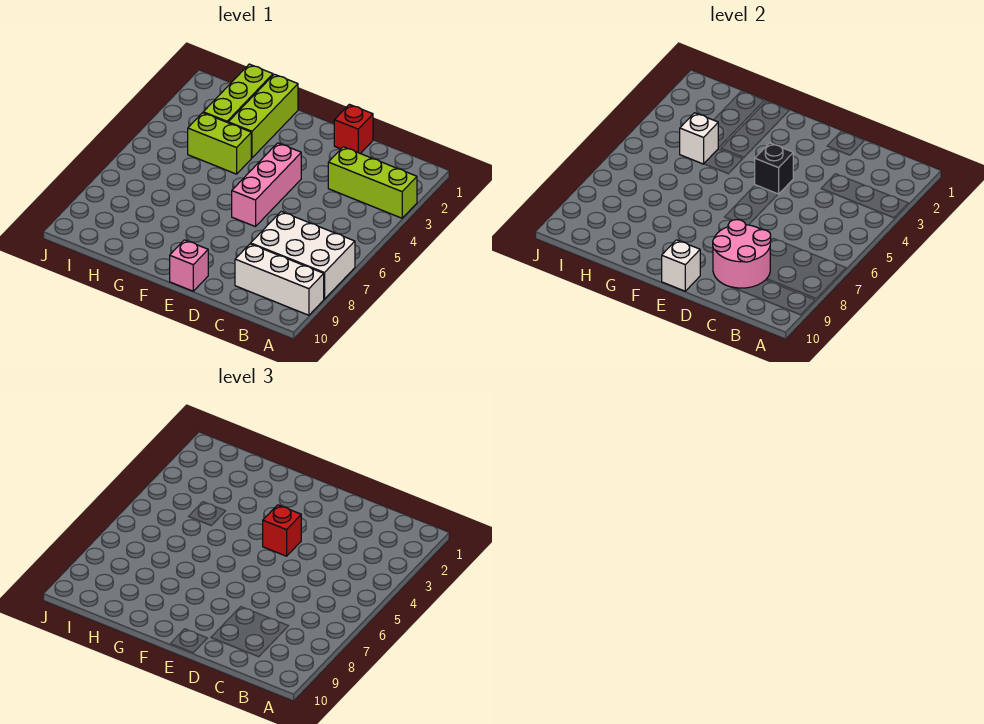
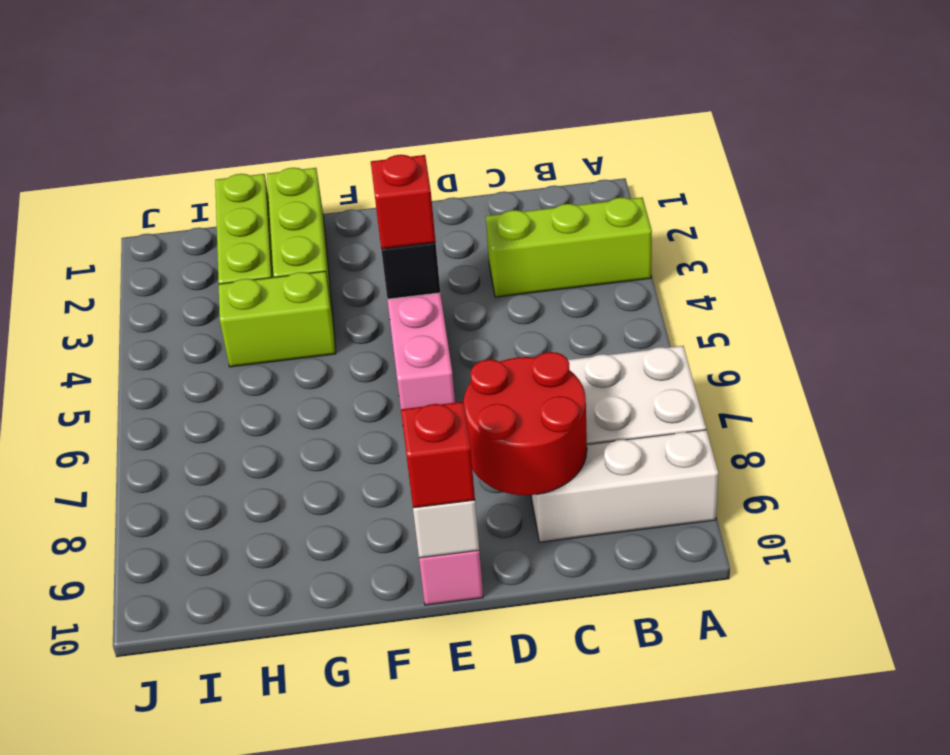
pink round brick C8:D9 level 2 -> red round brick C8:D9 level 2
red brick D1 level 1 -> red brick E10 level 3
white brick H4 level 2 -> none

